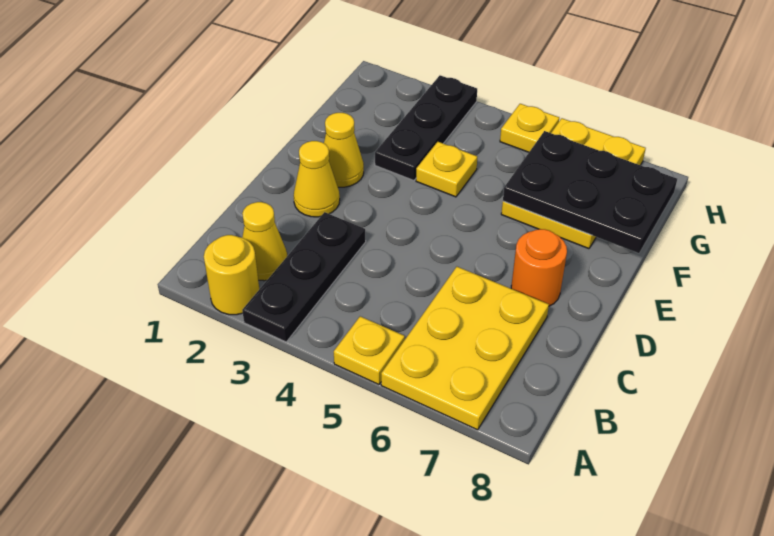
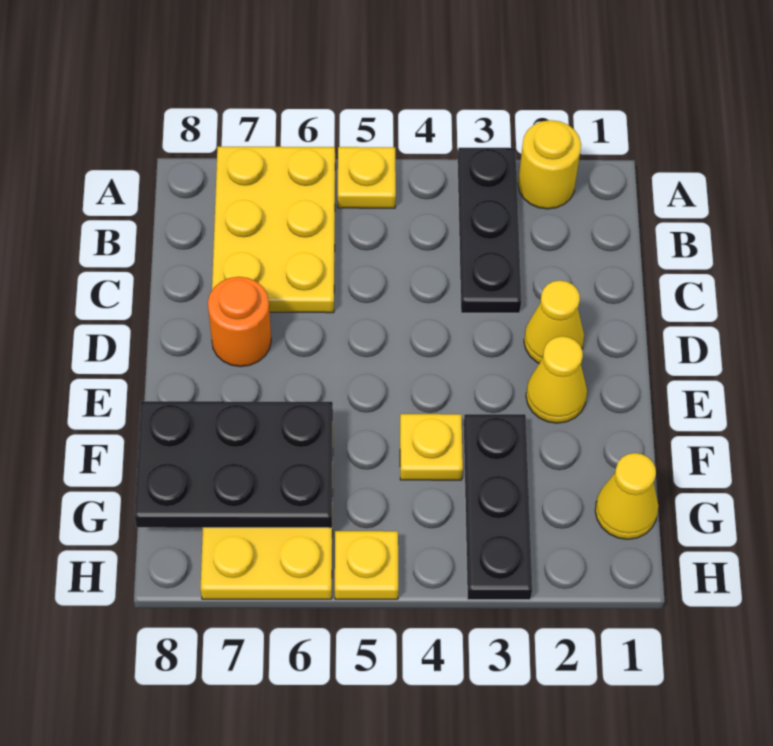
yellow cone B2 level 1 -> yellow cone G1 level 1

